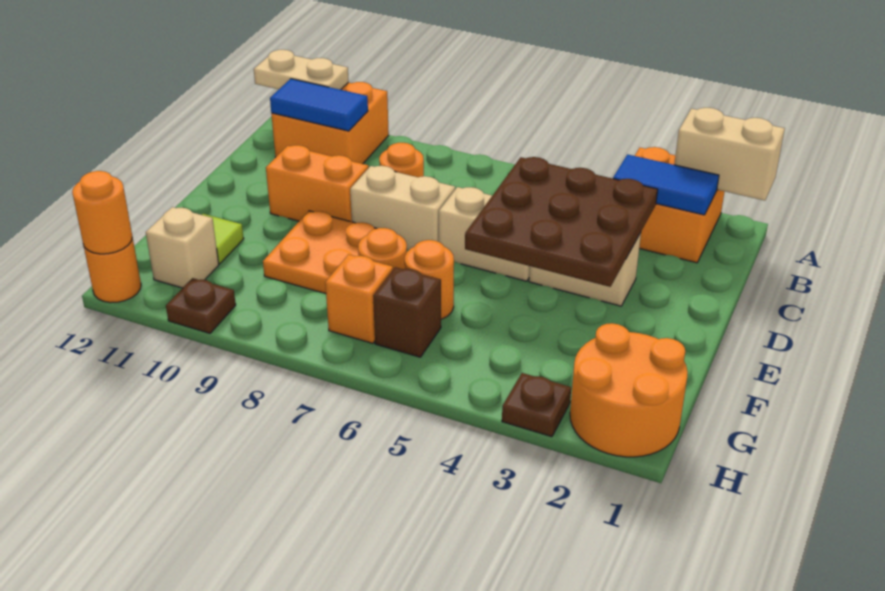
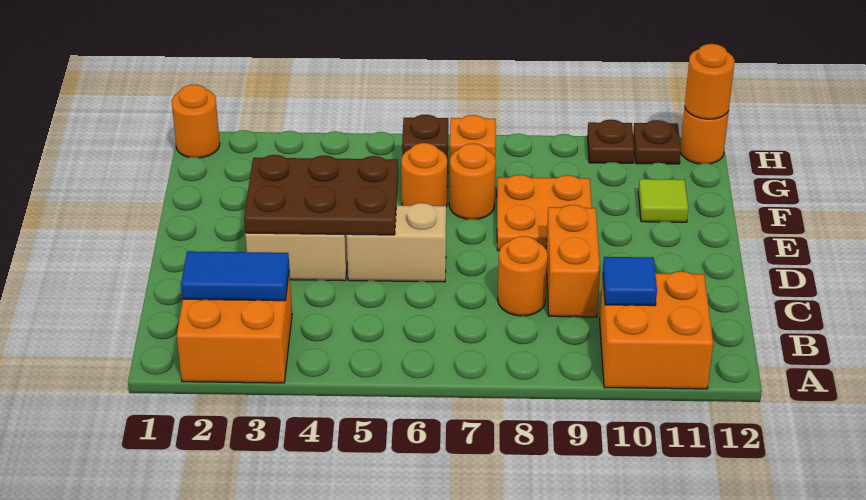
tan brick A1:A2 level 2 -> none
tan plate A11:A12 level 2 -> none
blue tile B10:B11 level 2 -> blue tile B10 level 2
brown plate C3:E5 level 2 -> brown plate D3:E5 level 2
tan brick D7:D8 level 1 -> none
orange brick D9:D10 level 1 -> orange brick C9:D9 level 1
orange round brick G1:H2 level 1 -> orange round brick H1 level 1
tan brick G11 level 1 -> none
brown plate H3 level 1 -> brown plate H11 level 1

